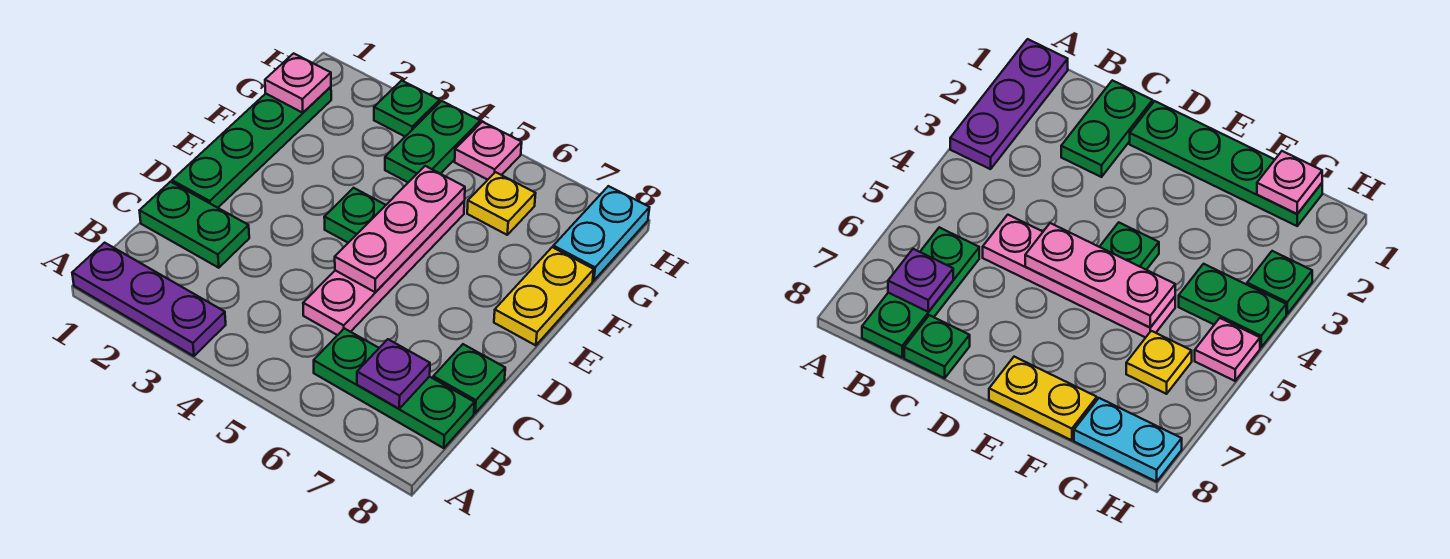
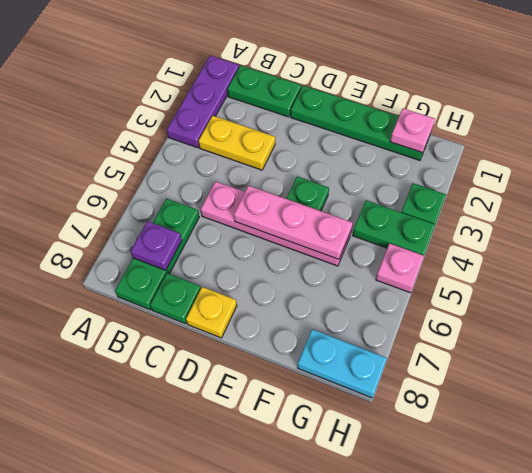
green plate C1:C2 level 1 -> green plate B1:C1 level 1
yellow plate E8:F8 level 1 -> yellow plate B3:C3 level 1
yellow plate G6 level 1 -> yellow plate D8 level 1

